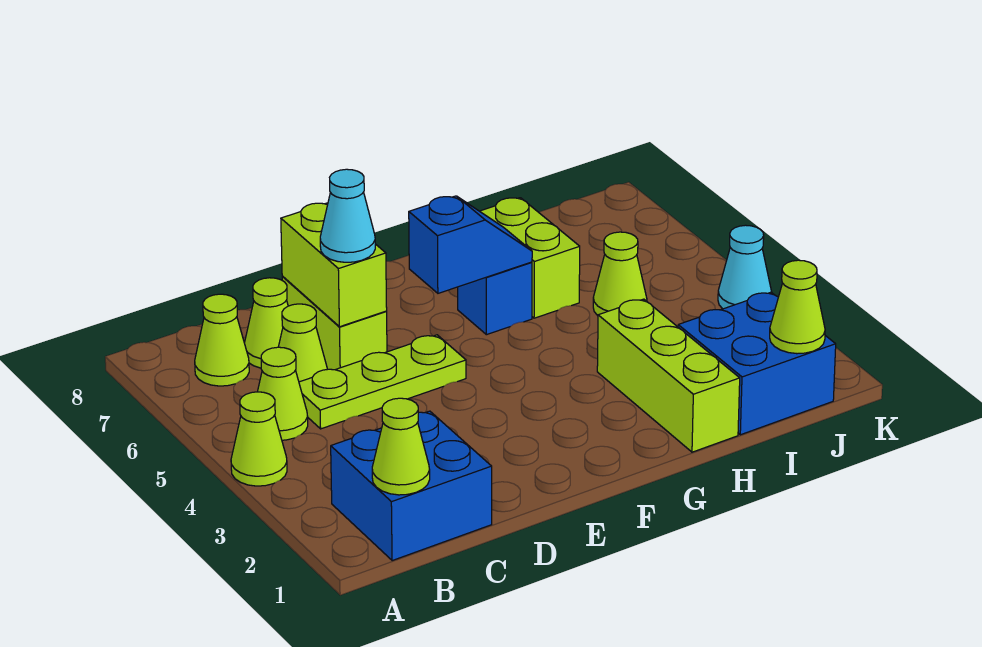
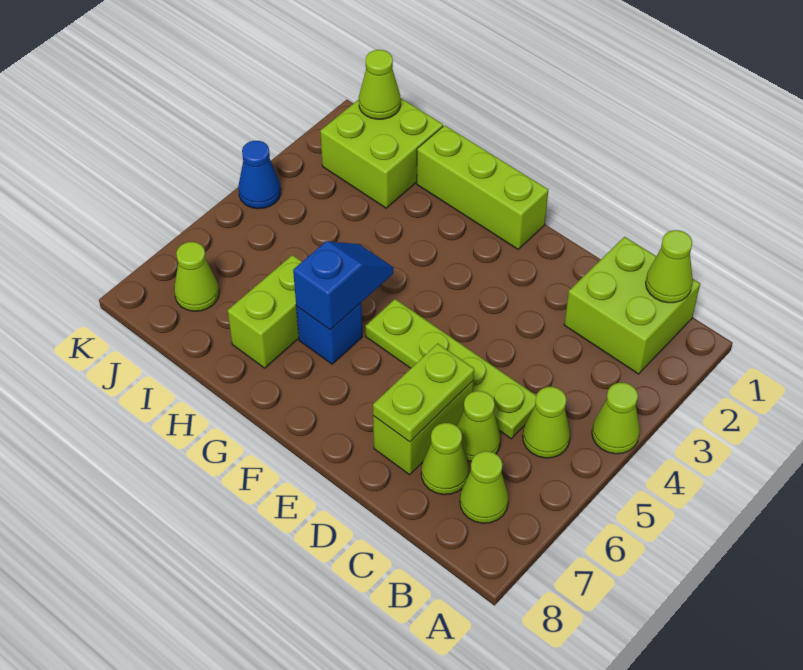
blue brick B1:C2 level 1 -> lime brick B1:C2 level 1
lime plate C5:E5 level 1 -> lime plate C5:F5 level 1
lime brick D6:D7 level 2 -> lime plate D6:D7 level 2
cyan cone D6 level 3 -> none
blue slope F6:G6 level 2 top F -> blue slope G5:G6 level 2 top 6
lime brick H1:H3 level 1 -> lime brick F1:H1 level 1
blue brick I1:J2 level 1 -> lime brick I1:J2 level 1
lime cone I5 level 1 -> lime cone J7 level 1
cyan cone K4 level 1 -> blue cone K4 level 1

